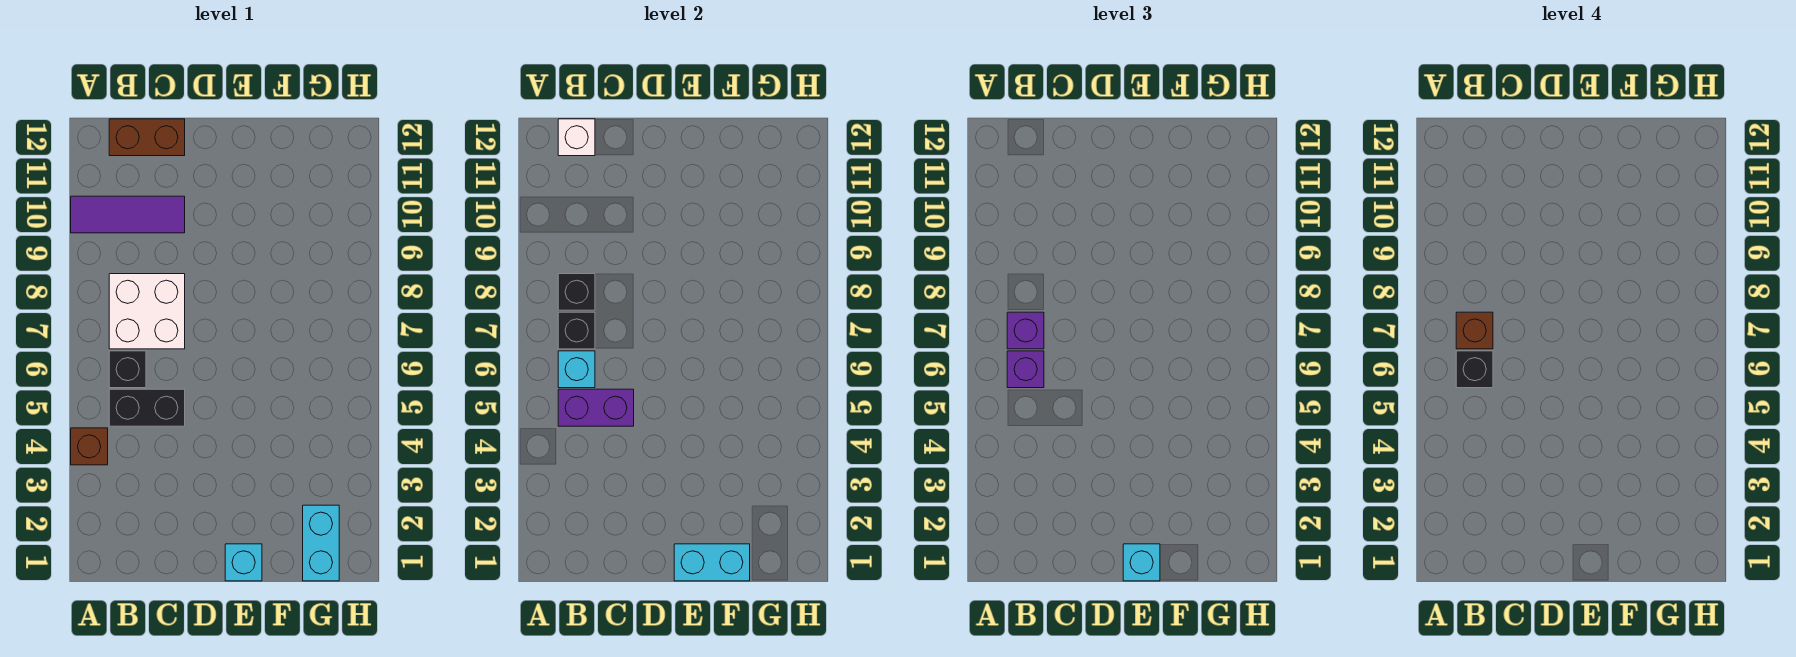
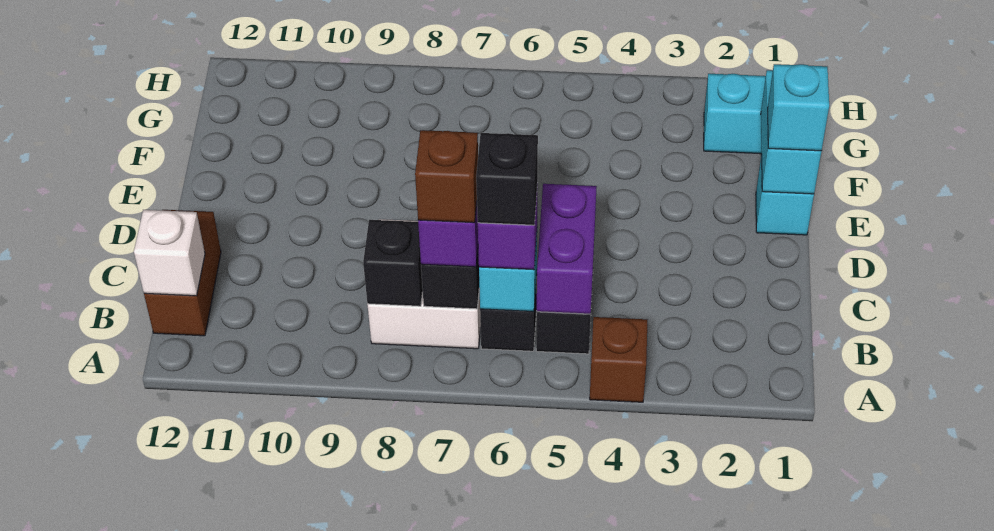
purple tile A10:C10 level 1 -> none

